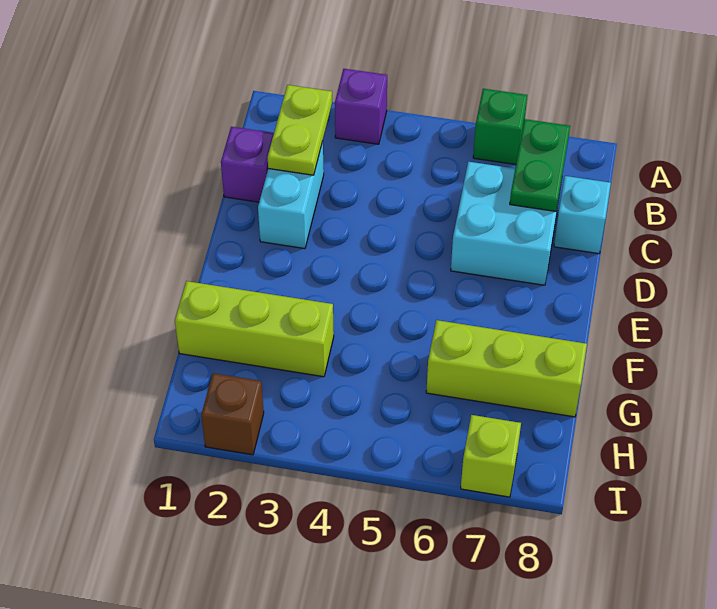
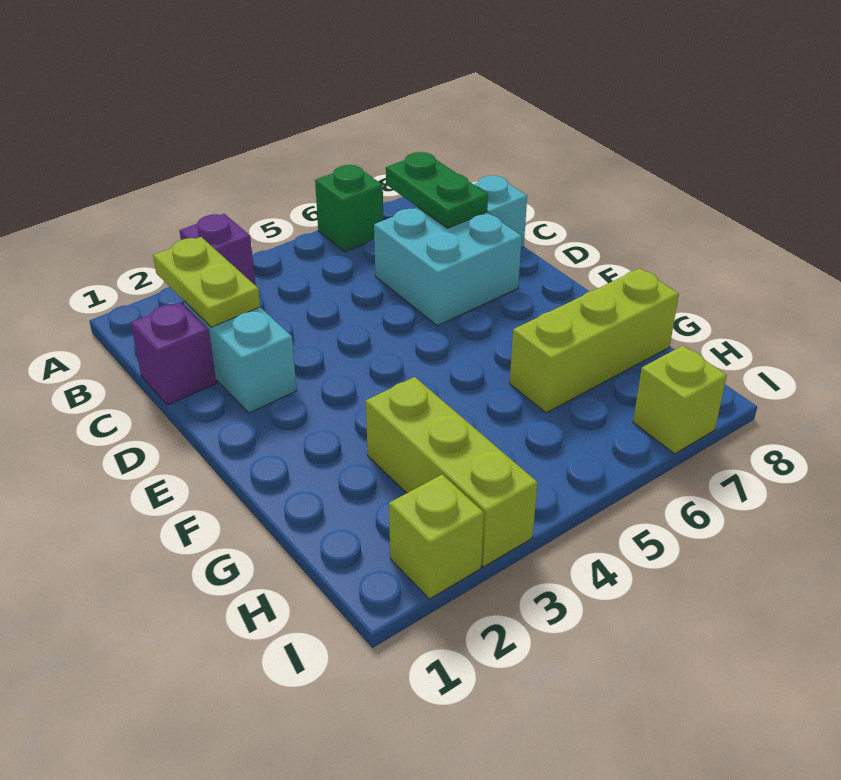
lime brick G1:G3 level 1 -> lime brick G3:I3 level 1
brown brick I2 level 1 -> lime brick I2 level 1

